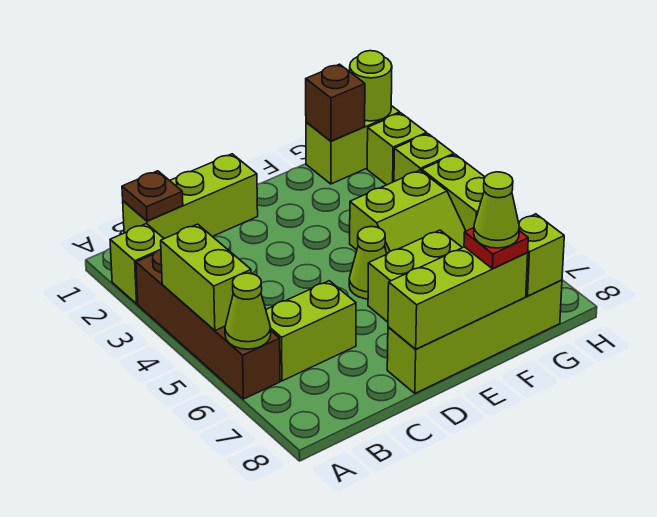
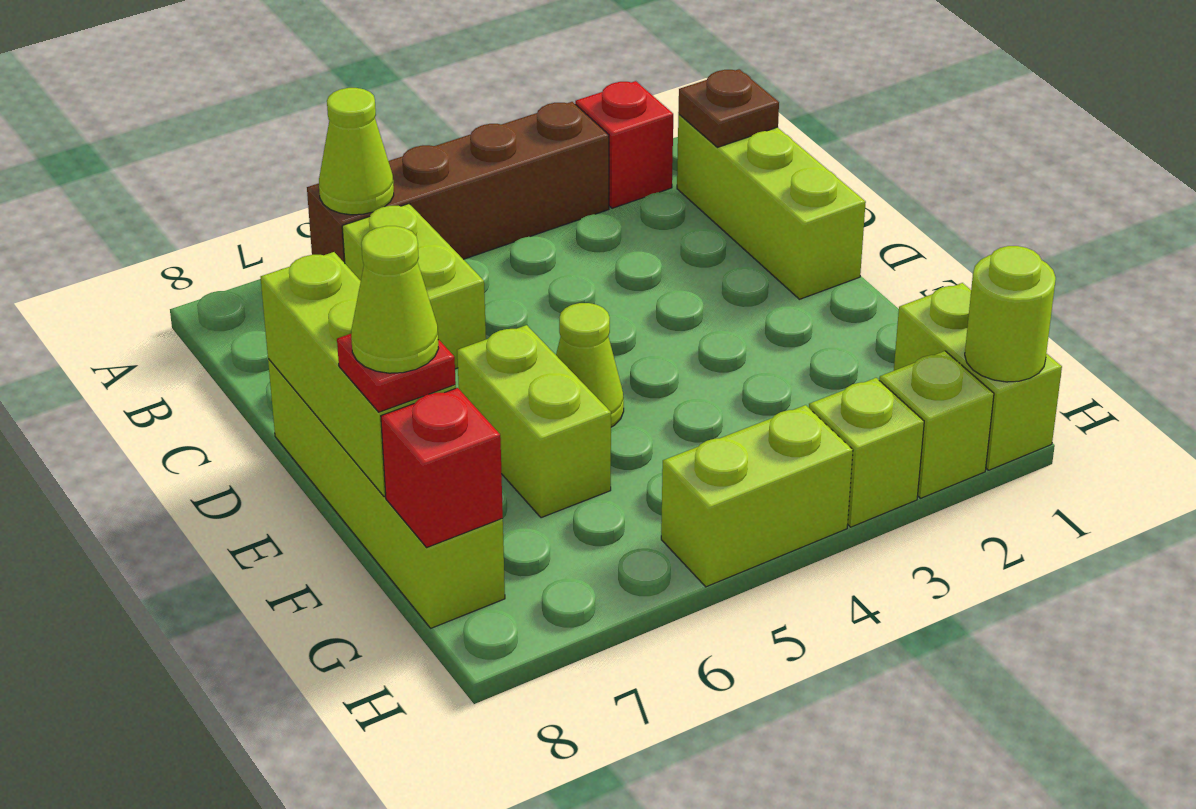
lime brick A2 level 1 -> red brick A2 level 1
lime brick A4:A5 level 2 -> none
lime slope F4:G5 level 1 top 4 -> none
brown brick G1 level 2 -> none
lime brick G8 level 2 -> red brick G8 level 2

